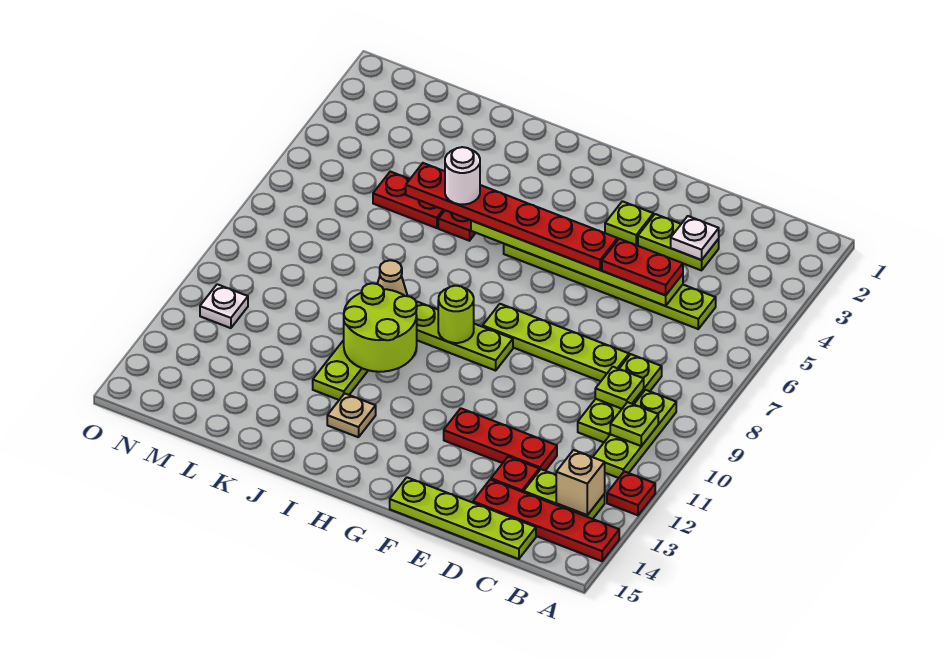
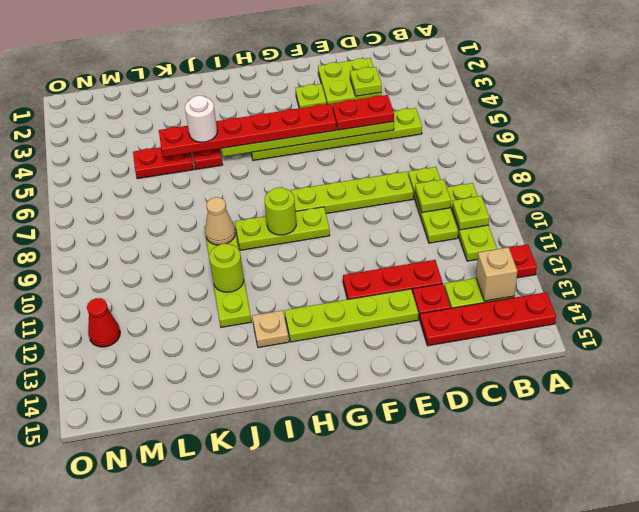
lime plate C15:F15 level 1 -> lime plate E13:H13 level 1
lime plate D3:E3 level 1 -> lime plate D2:E3 level 1
white plate D3 level 2 -> lime plate D3 level 2
lime round brick I10:J11 level 2 -> lime round brick J11 level 2
white plate N11 level 1 -> none
none -> red cone N12 level 1

